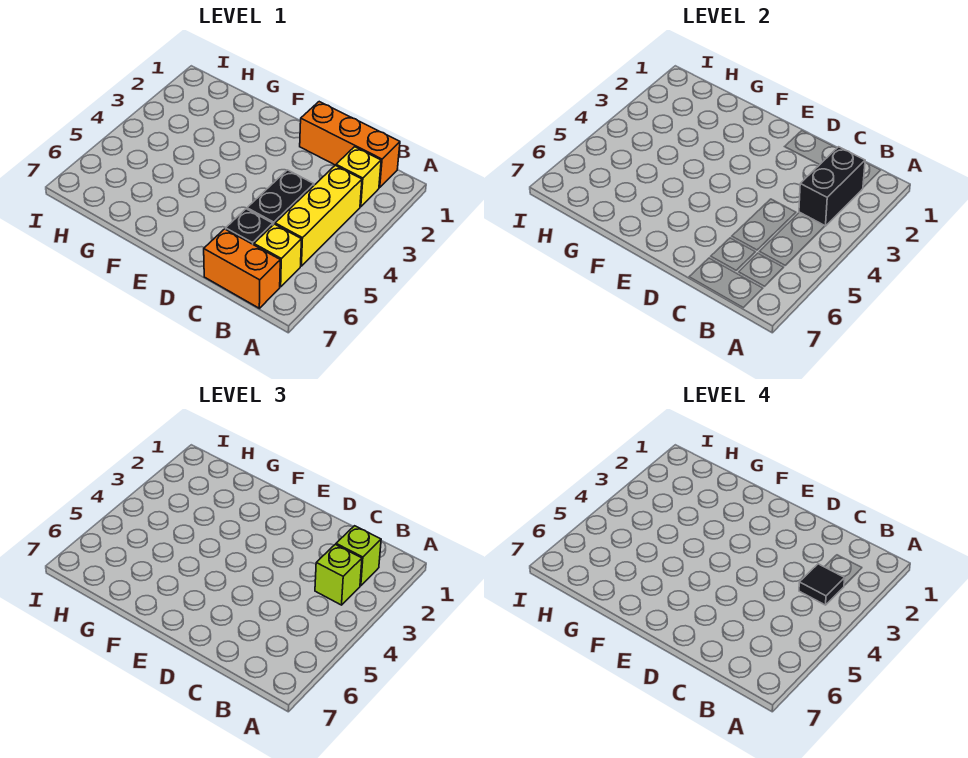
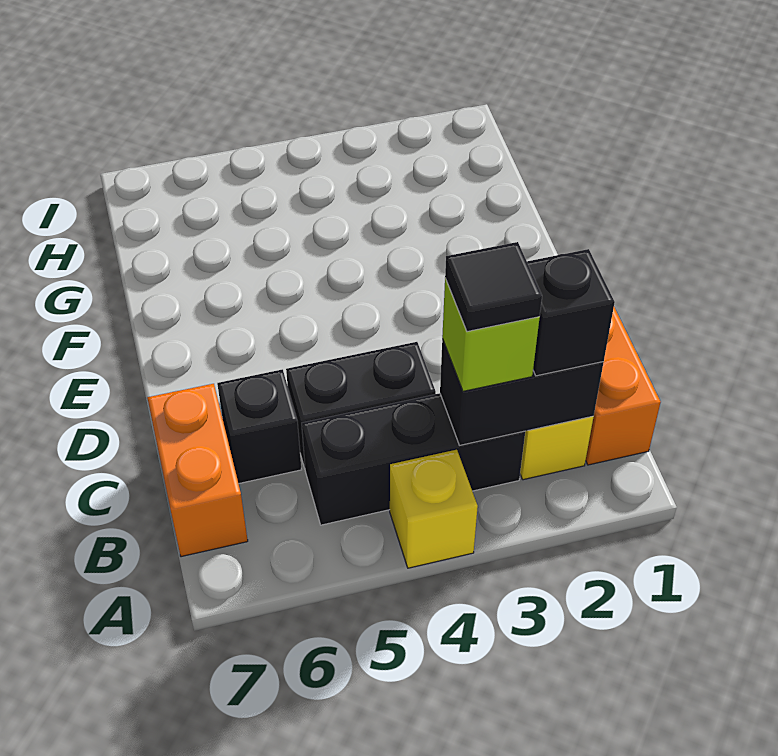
lime brick B2 level 3 -> black brick B2 level 3
yellow brick B3:B5 level 1 -> black brick B3:B5 level 1
yellow brick B6 level 1 -> yellow brick A4 level 1

